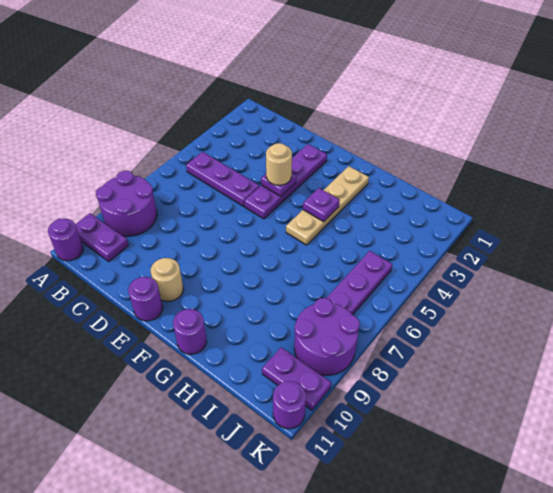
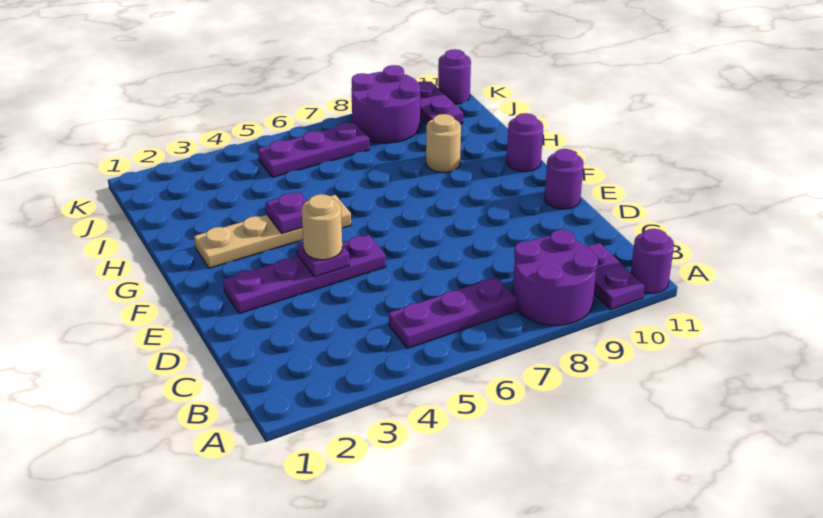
purple plate B5:D5 level 1 -> purple plate B5:B7 level 1
tan round brick E10 level 1 -> tan round brick H9 level 1

